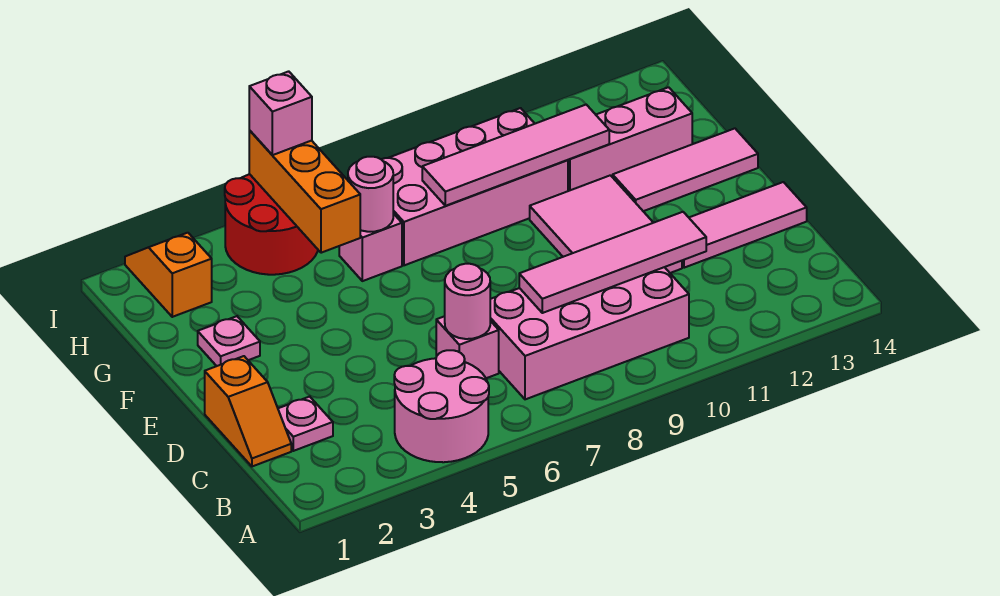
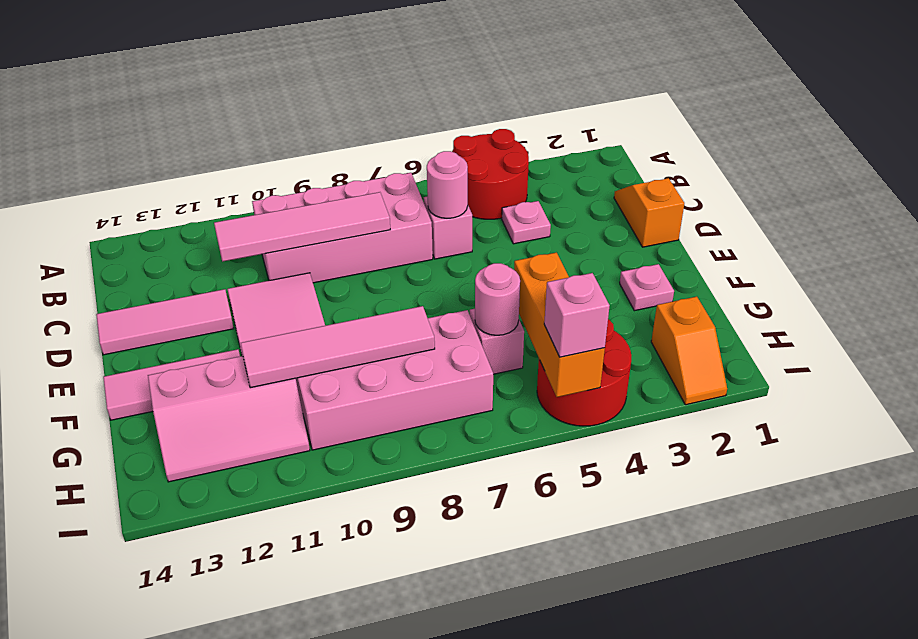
pink round brick A4:B5 level 1 -> red round brick A4:B5 level 1
pink plate C2 level 1 -> pink plate C4 level 1

